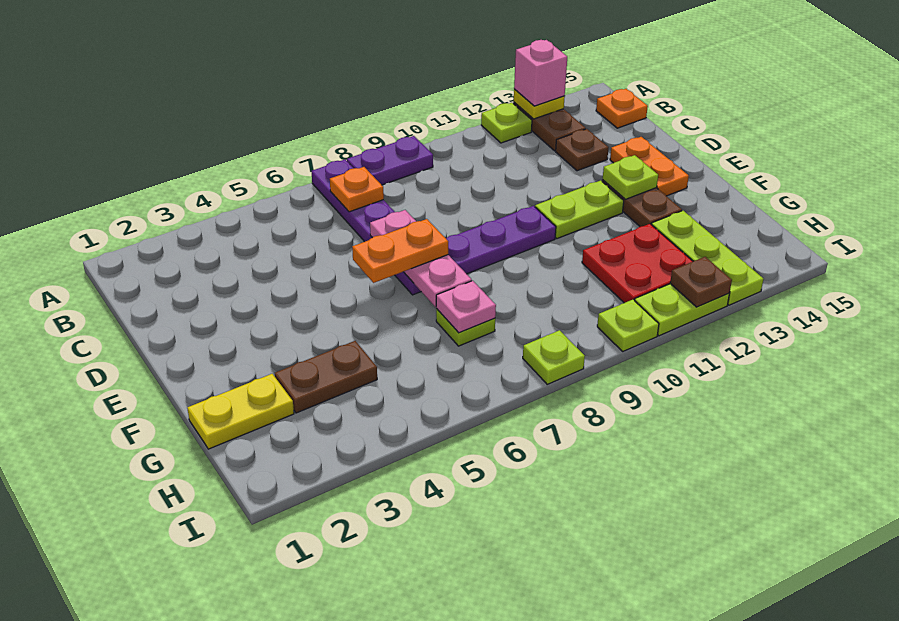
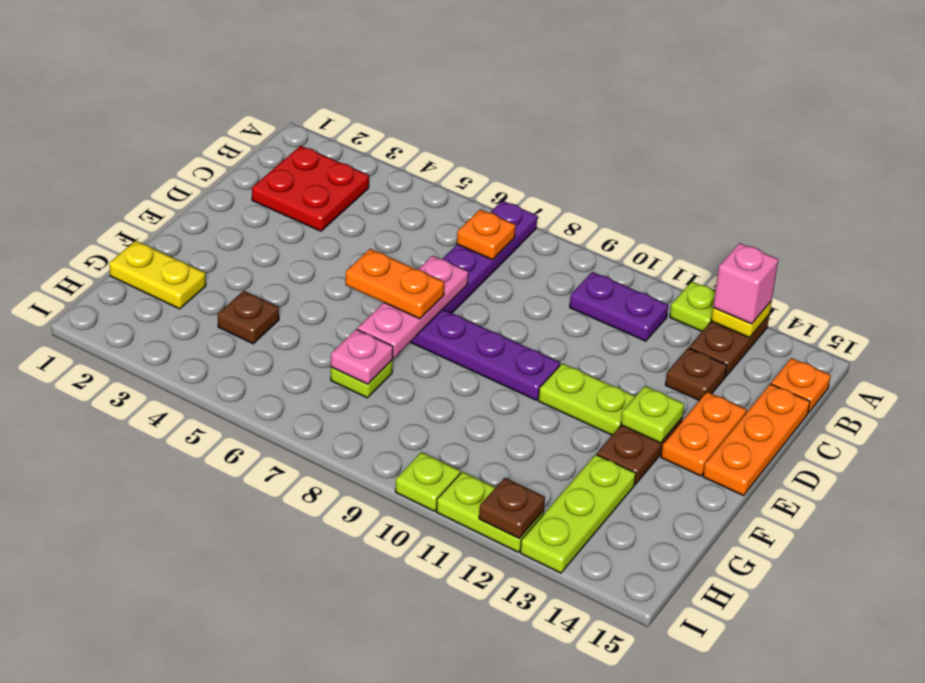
purple plate A8:A9 level 1 -> purple plate B10:B11 level 1
none -> orange plate C15:E15 level 1
brown plate G3:G4 level 1 -> brown plate G4 level 1
red plate G11:H12 level 1 -> red plate B2:C3 level 1
lime plate I8 level 1 -> none

